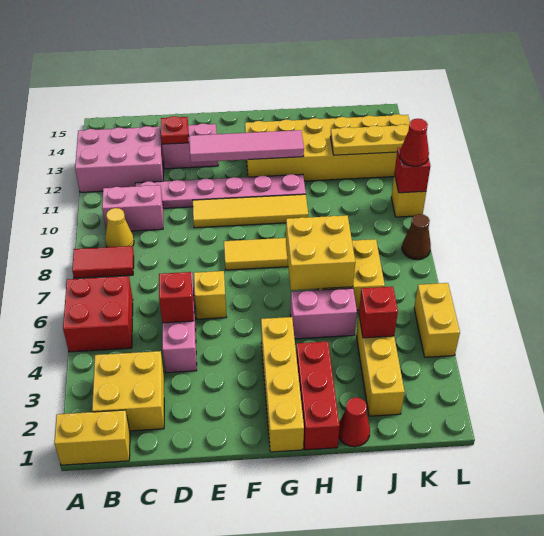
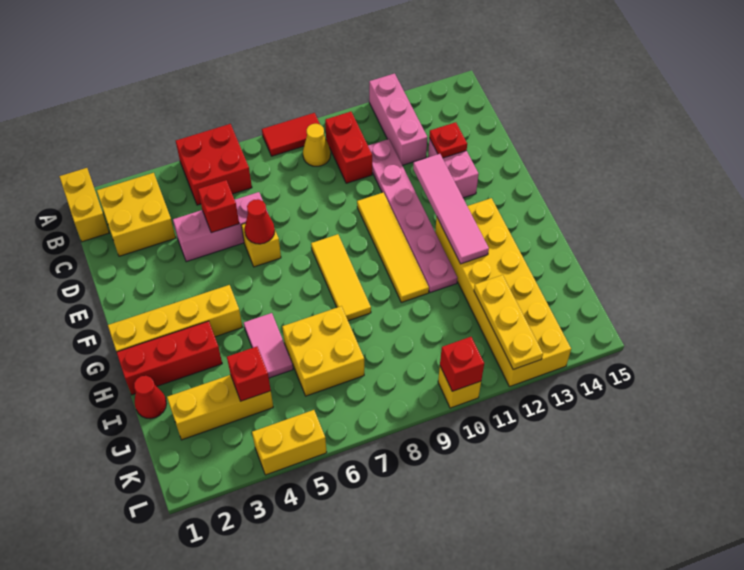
red tile A8:B8 level 1 -> red tile A8:A9 level 1
pink brick A12:C13 level 1 -> pink brick A12:C12 level 1
pink brick B10:C10 level 1 -> red brick B10:C10 level 1
pink brick H5:I5 level 1 -> pink tile H5:I5 level 1
yellow brick H6:I7 level 2 -> none
brown cone L8 level 1 -> none
red cone L10 level 3 -> red cone E6 level 2

